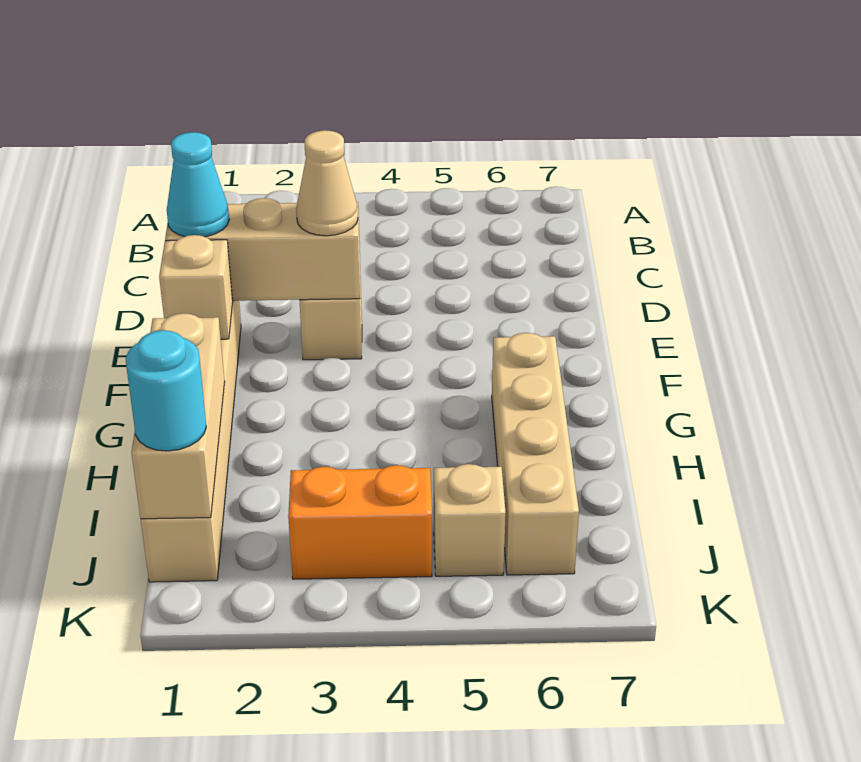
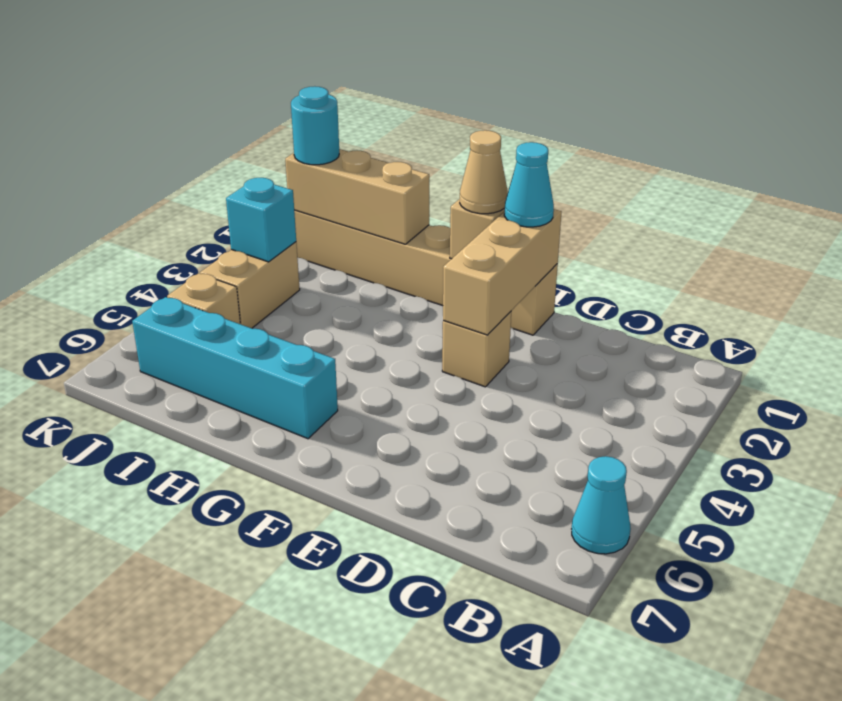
none -> cyan cone A6 level 1
tan cone E3 level 3 -> tan cone F1 level 3
tan brick G6:J6 level 1 -> cyan brick G6:J6 level 1
orange brick J3:J4 level 1 -> tan brick J3:J4 level 1
none -> cyan brick J3 level 2

